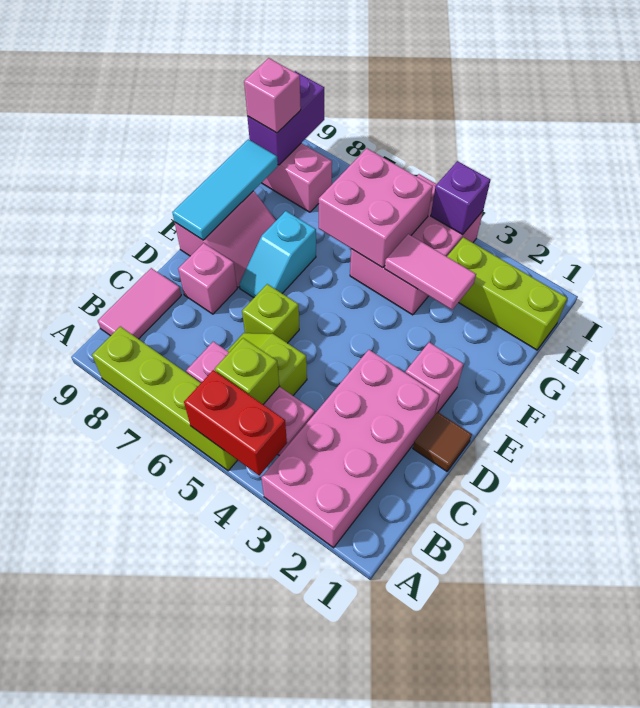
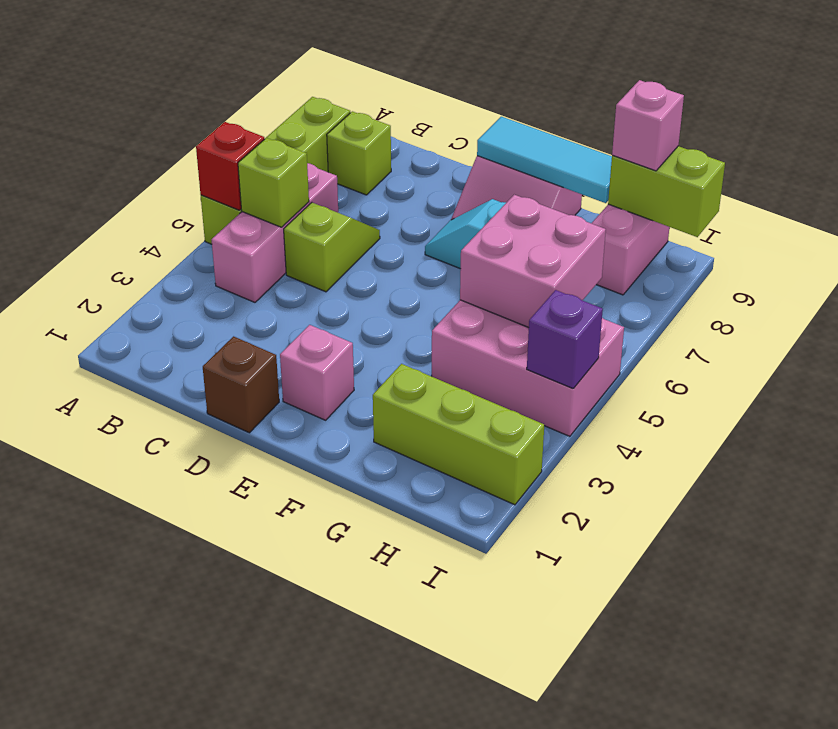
pink brick A2:D3 level 1 -> none
red brick A4:A5 level 2 -> red brick A5 level 2
pink tile B9:C9 level 1 -> none
brown tile D1 level 1 -> brown brick D1 level 1
lime brick D6 level 1 -> lime brick B8 level 1
pink brick D8 level 1 -> none
pink tile G3:G4 level 2 -> none
lime brick H1:H3 level 1 -> lime brick G2:I2 level 1
purple brick H9:I9 level 2 -> lime brick H9:I9 level 2

